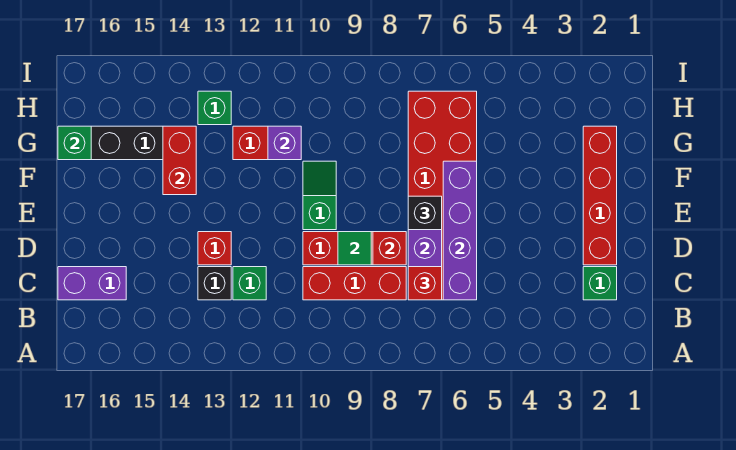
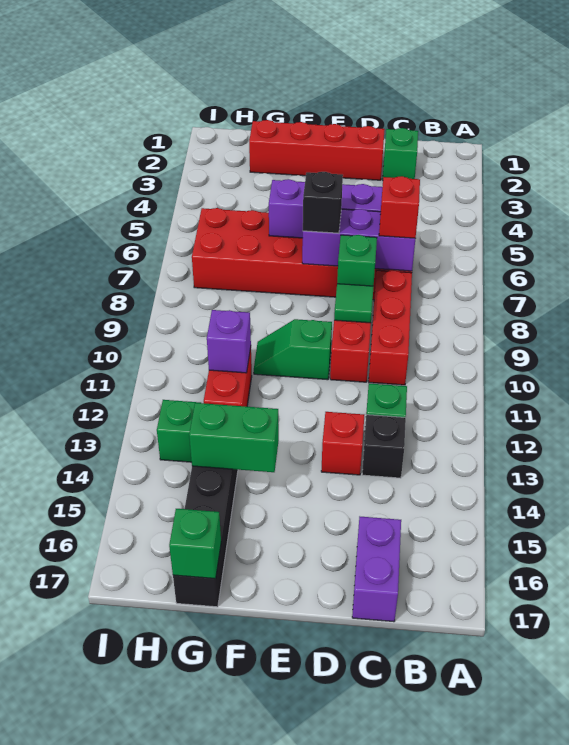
red brick D8 level 2 -> green brick D8 level 2
red brick F14:G14 level 2 -> green brick F14:G14 level 2

